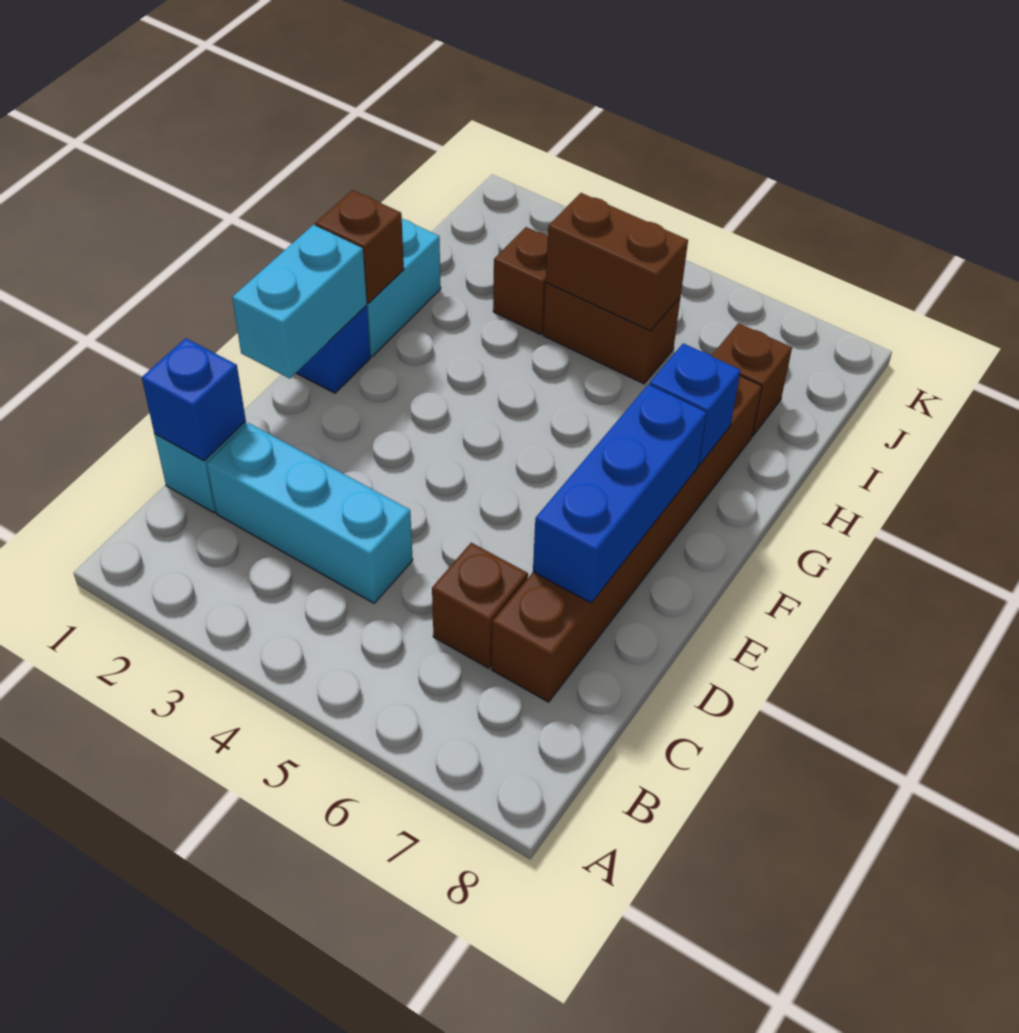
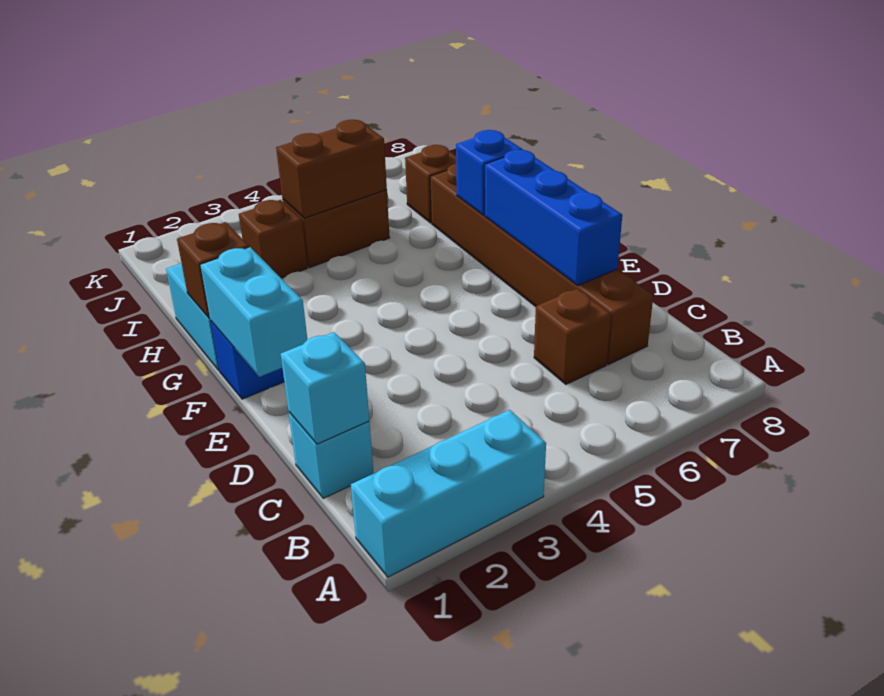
blue brick C1 level 2 -> cyan brick C1 level 2
cyan brick C2:C4 level 1 -> cyan brick A1:A3 level 1

